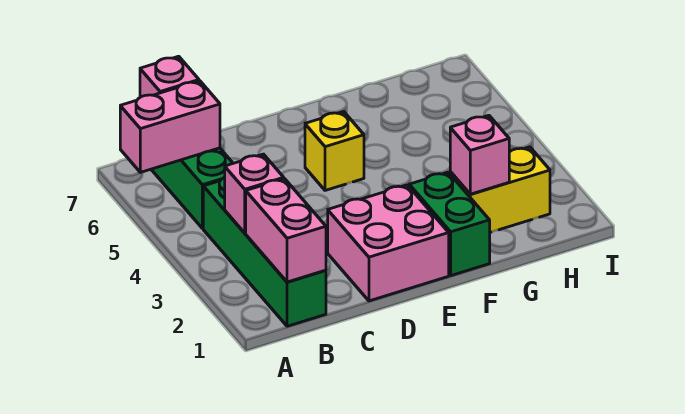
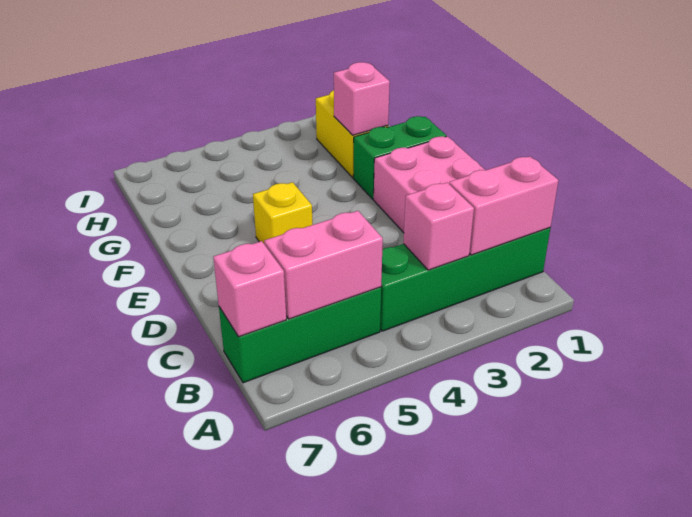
pink brick A6:B6 level 2 -> pink brick B5:B6 level 2

